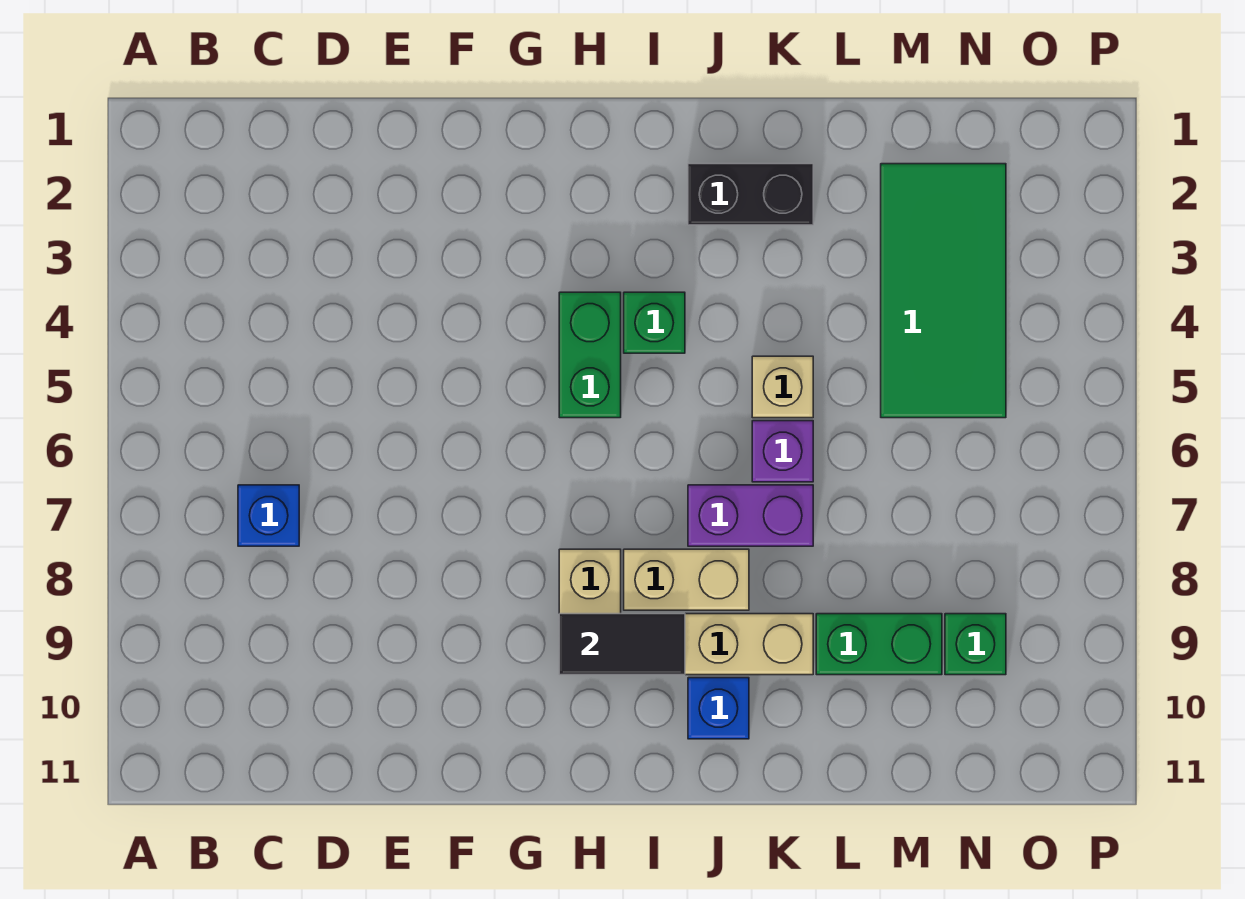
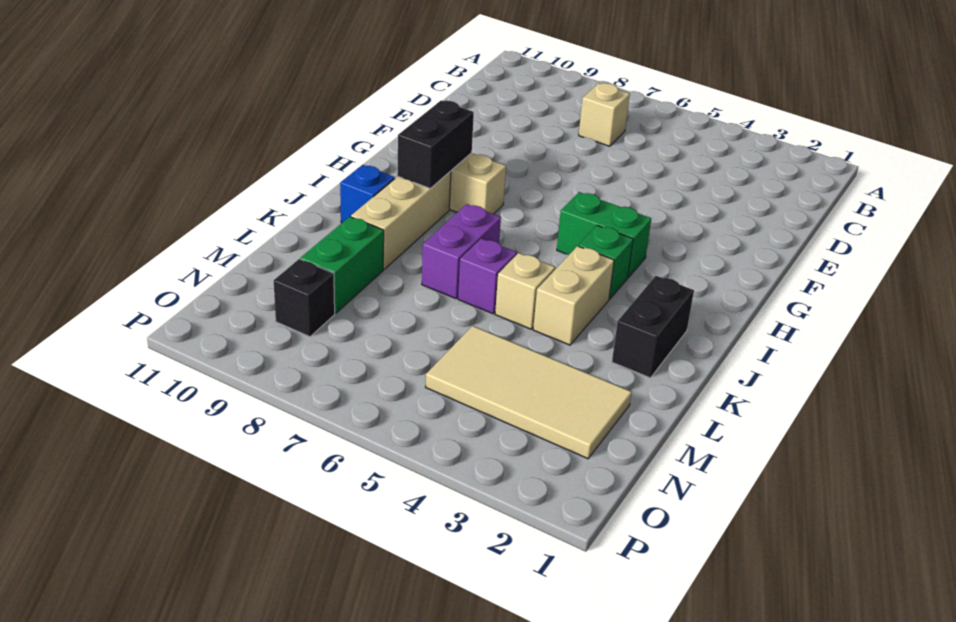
blue brick C7 level 1 -> tan brick C7 level 1
black tile H9:I9 level 2 -> black brick H9:I9 level 2
tan brick I8:J8 level 1 -> tan brick J4:K4 level 1
green tile M2:N5 level 1 -> tan tile M2:N5 level 1
green brick N9 level 1 -> black brick N9 level 1

